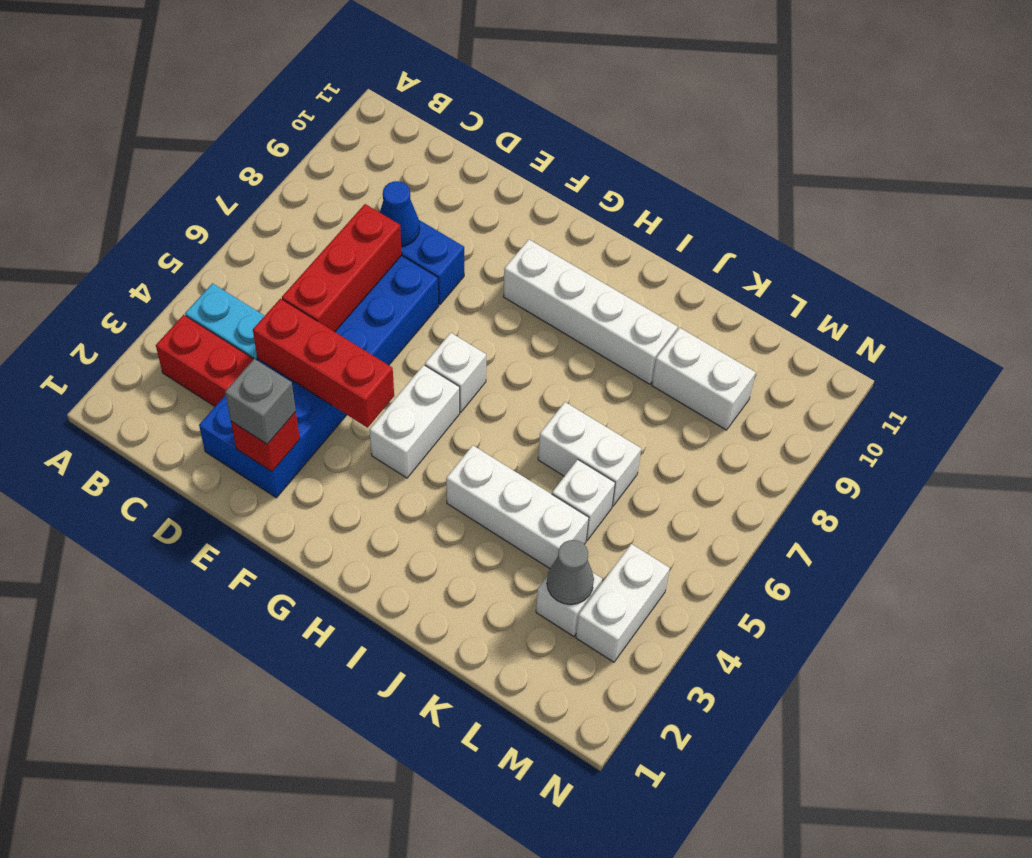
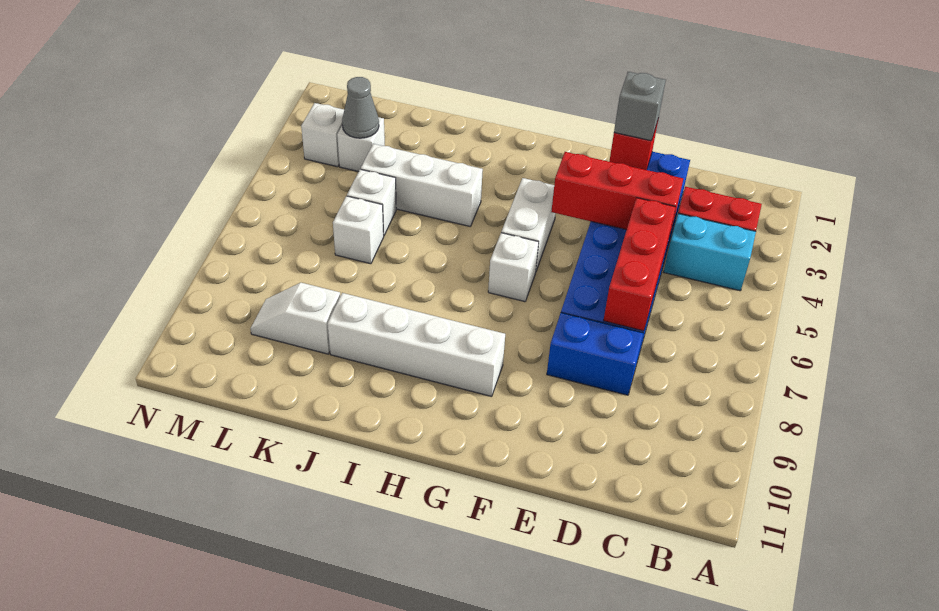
blue cone D8 level 2 -> none
white brick J6:K6 level 1 -> white brick K6 level 1
white brick K9:L9 level 1 -> white slope K9:L9 level 1 top K
white brick M3:M4 level 1 -> white brick M3 level 1

